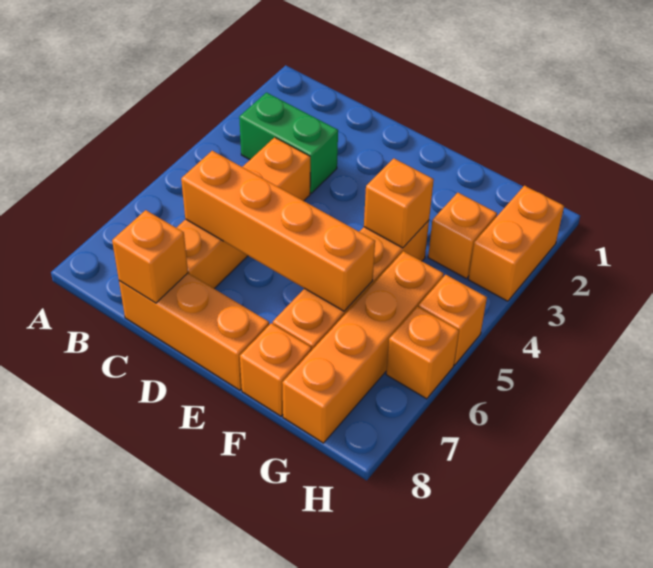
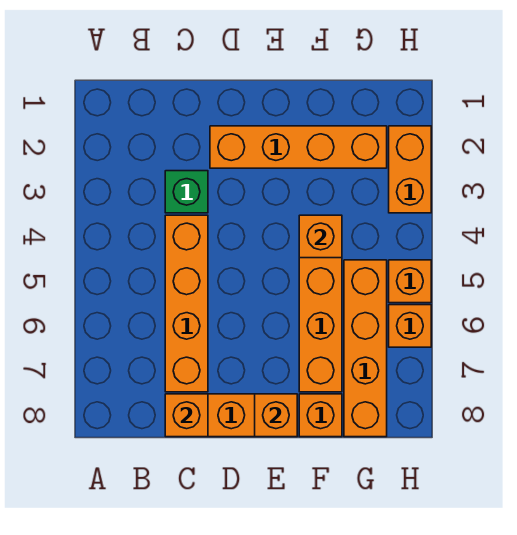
green brick B3:C3 level 1 -> green brick C3 level 1
orange brick C6:F6 level 2 -> orange brick D2:G2 level 1
orange brick G3 level 1 -> orange brick E8 level 2

